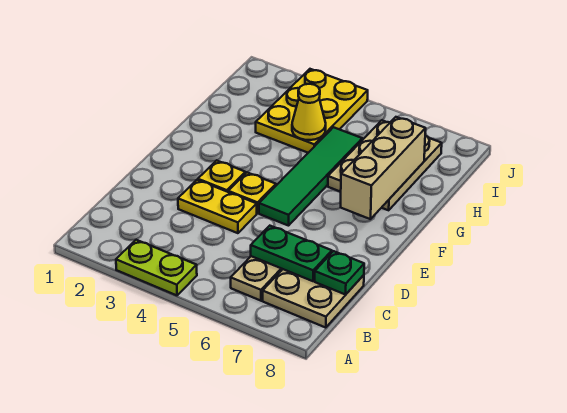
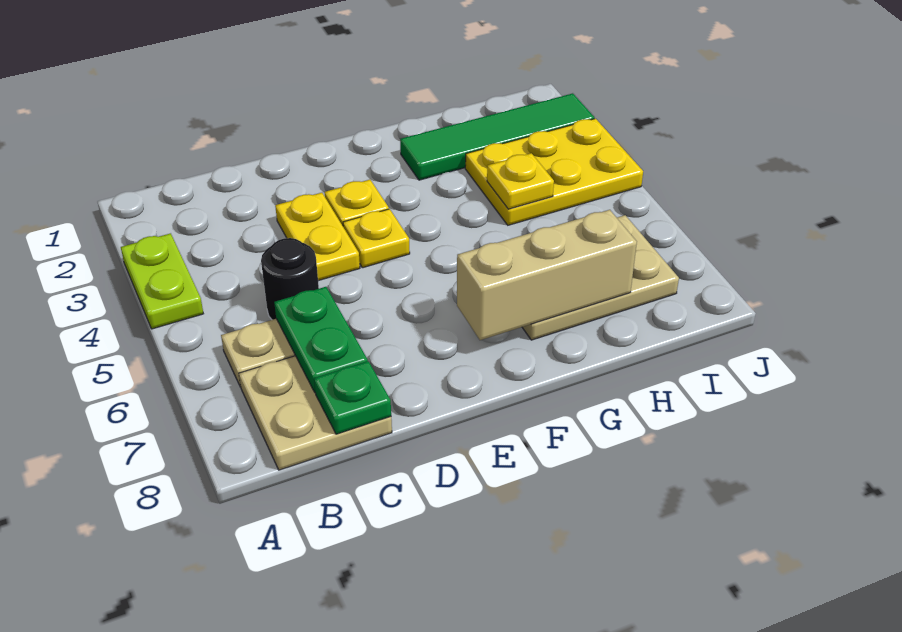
none -> black round brick C5 level 1
green tile E5:H5 level 1 -> green tile G2:J2 level 1
yellow cone H4 level 2 -> yellow plate H4 level 2

